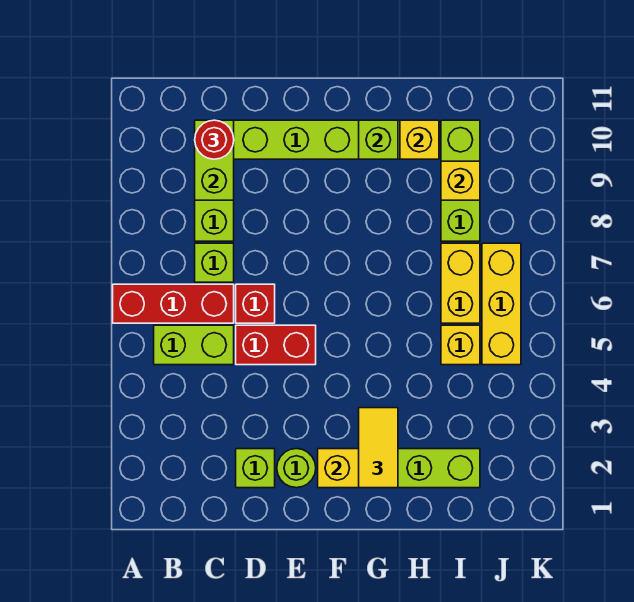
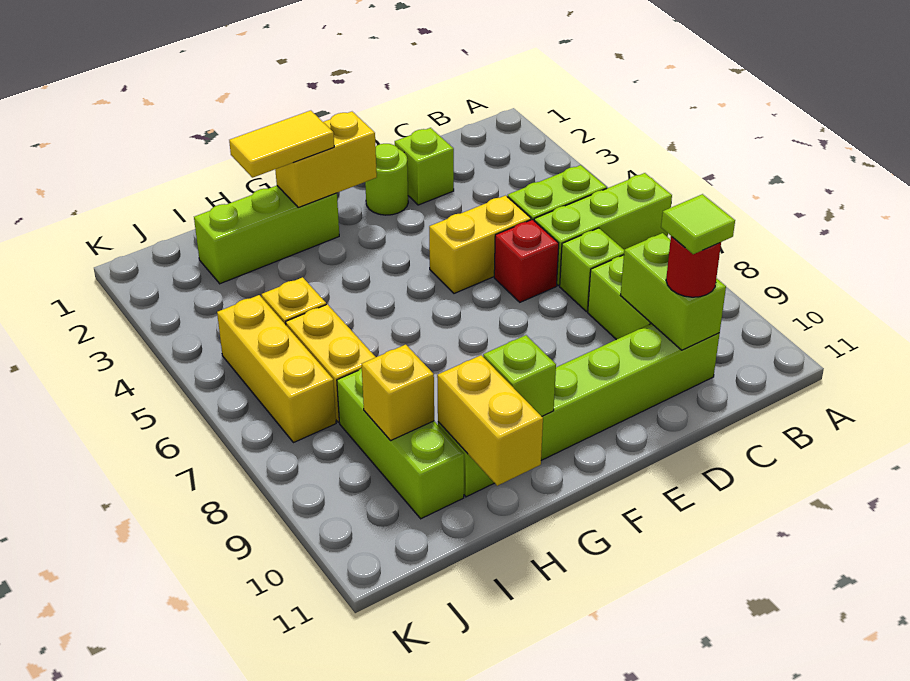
red brick A6:C6 level 1 -> lime brick A6:C6 level 1
none -> lime tile C10 level 4
red brick D5:E5 level 1 -> yellow brick D5:E5 level 1
yellow tile G2:G3 level 3 -> yellow tile G2:H2 level 3
yellow brick H10 level 2 -> yellow brick H10:H11 level 2

